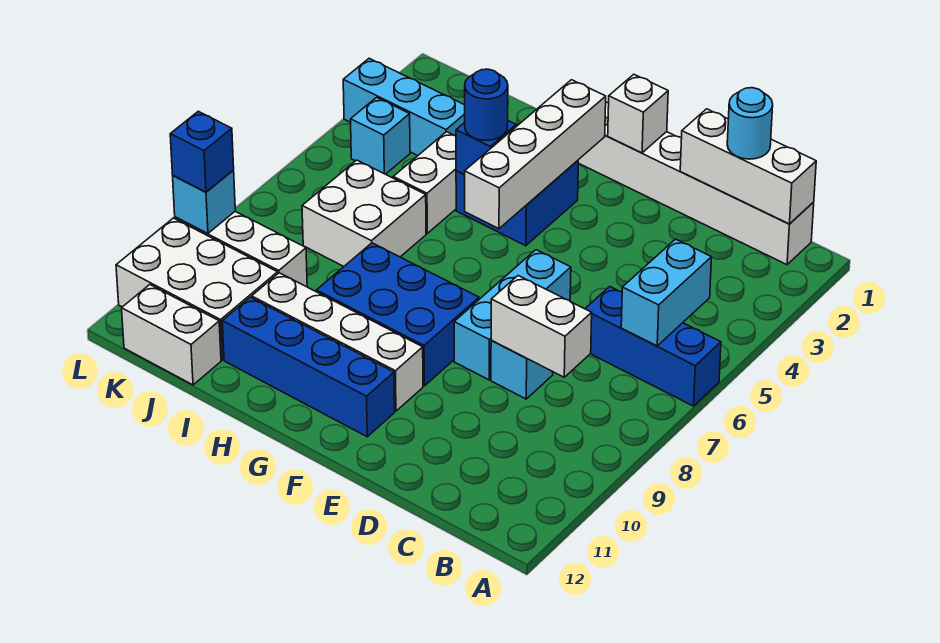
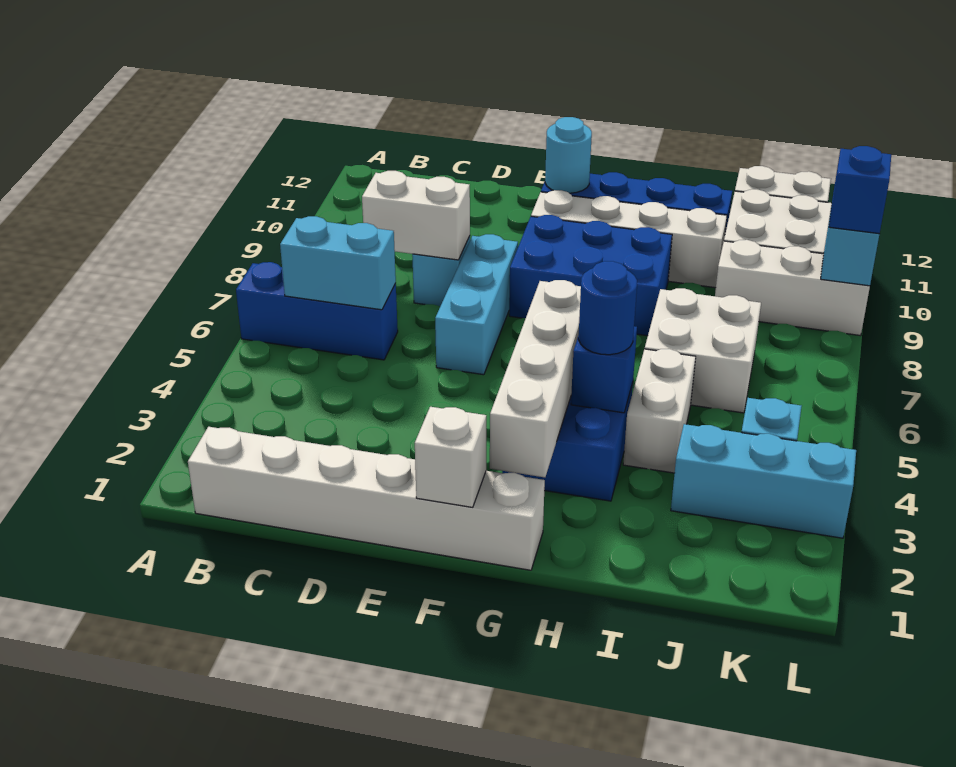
white brick B1:D1 level 2 -> none
cyan brick B5:B6 level 2 -> cyan brick B6:C6 level 2
cyan round brick C1 level 3 -> cyan round brick F11 level 2

